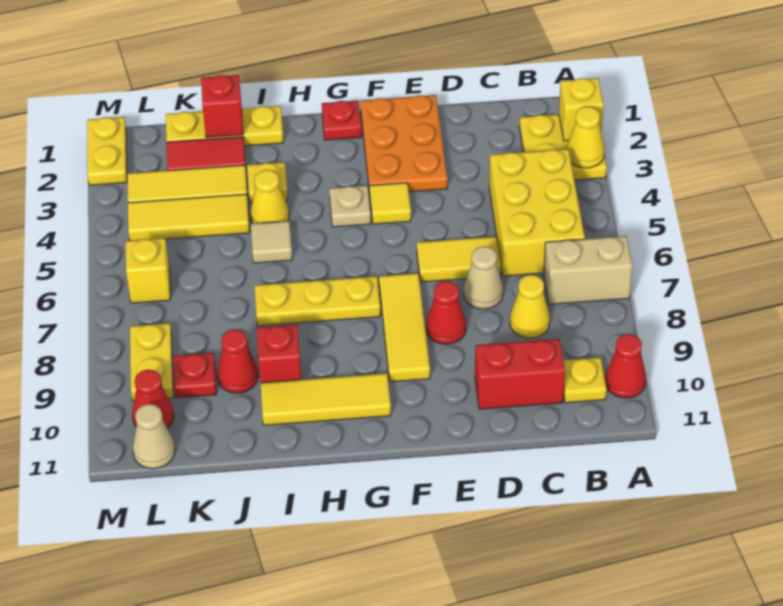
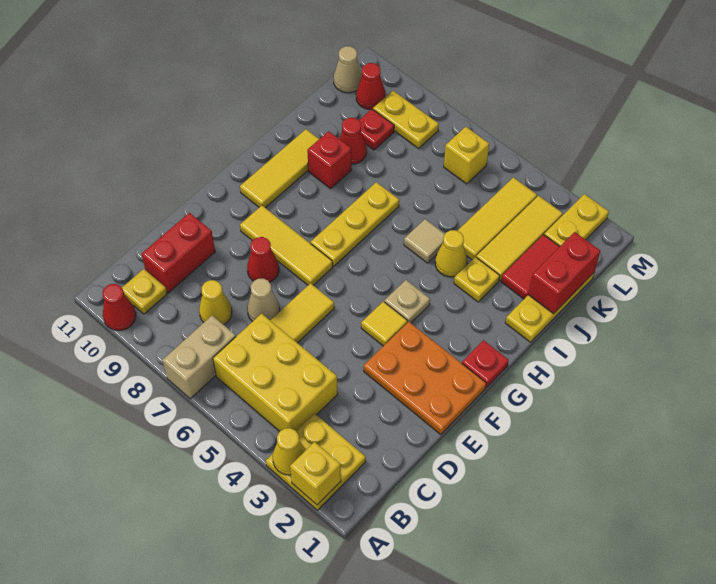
red brick J1 level 2 -> red brick J1:K1 level 2
yellow plate M1:M2 level 1 -> yellow plate L2:M2 level 1

